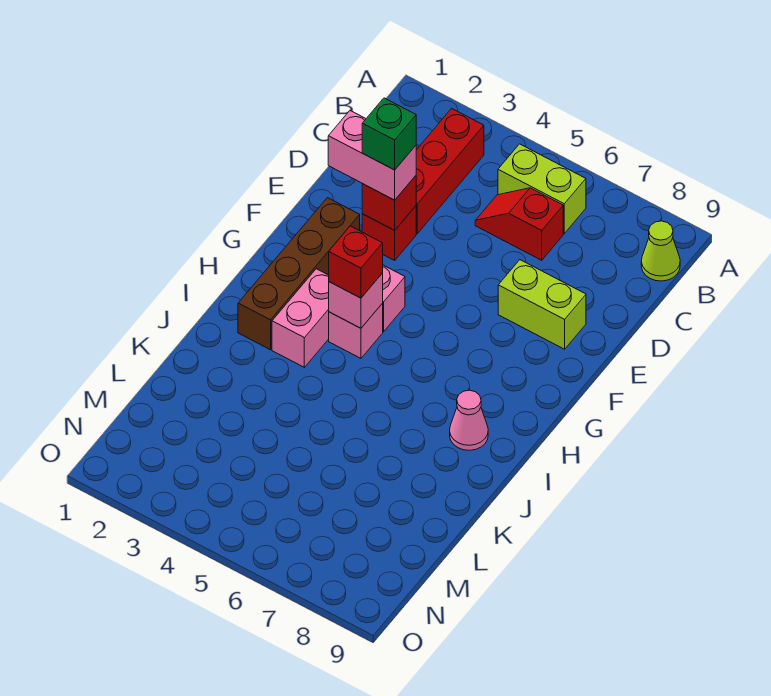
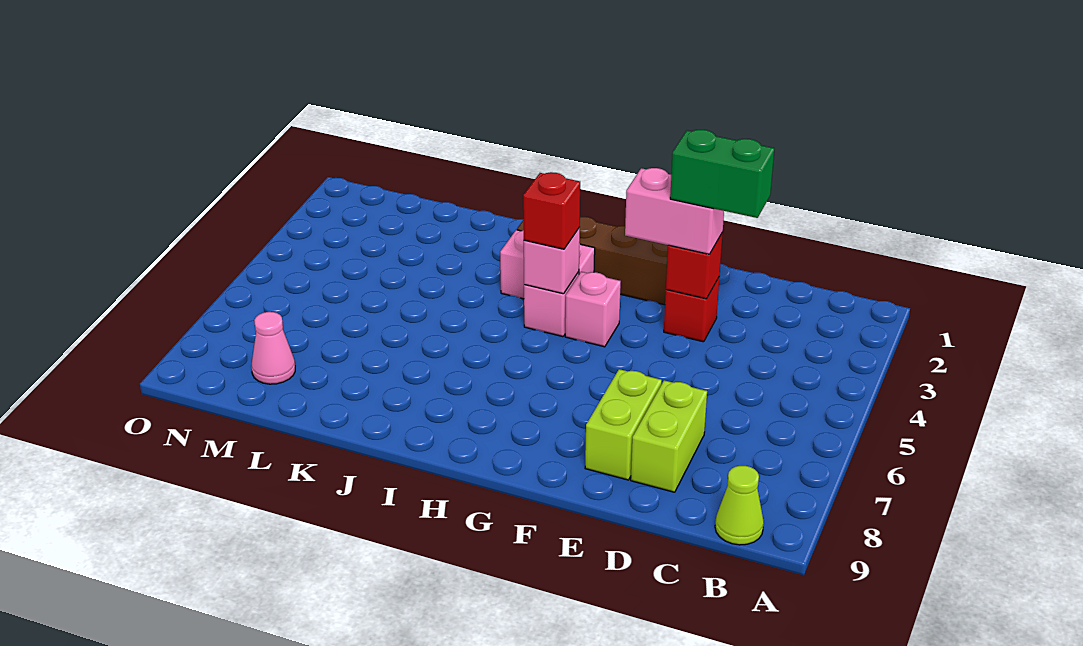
red brick B3:D3 level 1 -> none
lime brick B5:B6 level 1 -> lime brick D7:D8 level 1
red slope C5:C6 level 1 top 6 -> none
pink brick E2:E3 level 3 -> pink brick E3:F3 level 3
green brick E3 level 4 -> green brick D3:E3 level 4
pink cone I8 level 1 -> pink cone M8 level 1

